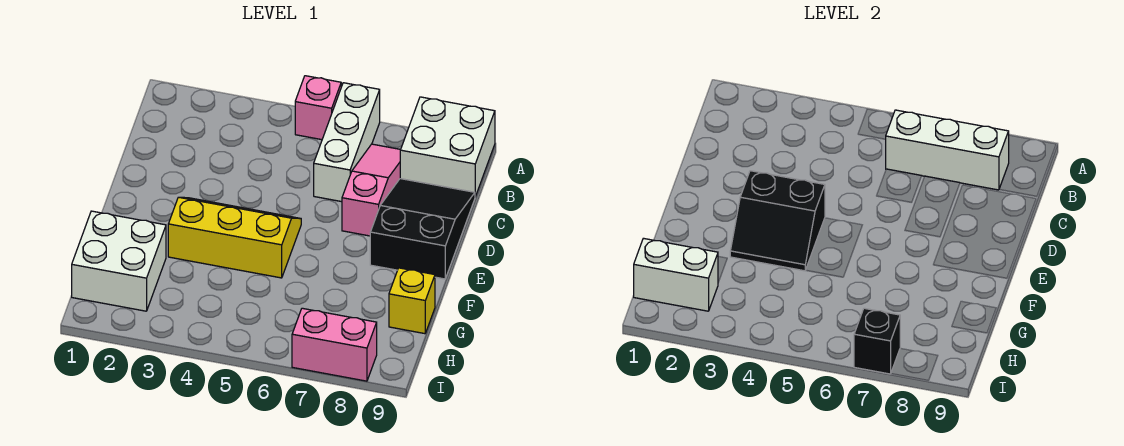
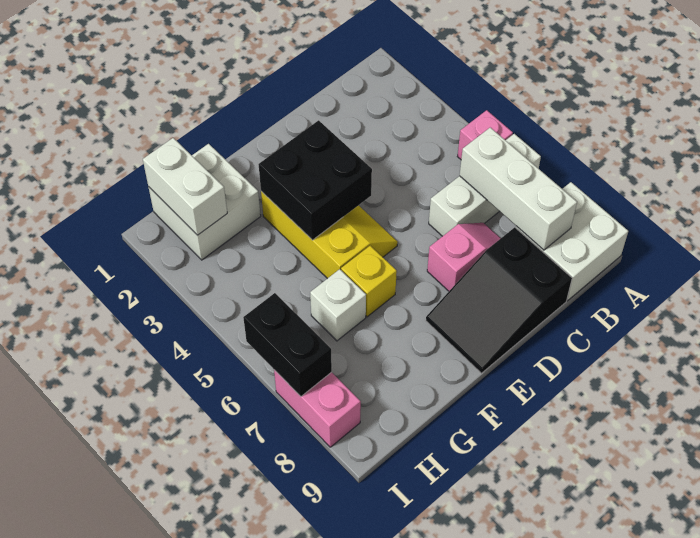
pink slope B7:D7 level 1 top D -> pink slope C7:D7 level 1 top D
black slope C8:E9 level 1 top E -> black slope C8:E9 level 1 top C
black slope E3:F4 level 2 top E -> black brick E3:F4 level 2
none -> white brick G6 level 1
yellow brick G9 level 1 -> yellow brick F6 level 1
black brick I7 level 2 -> black brick I6:I7 level 2

